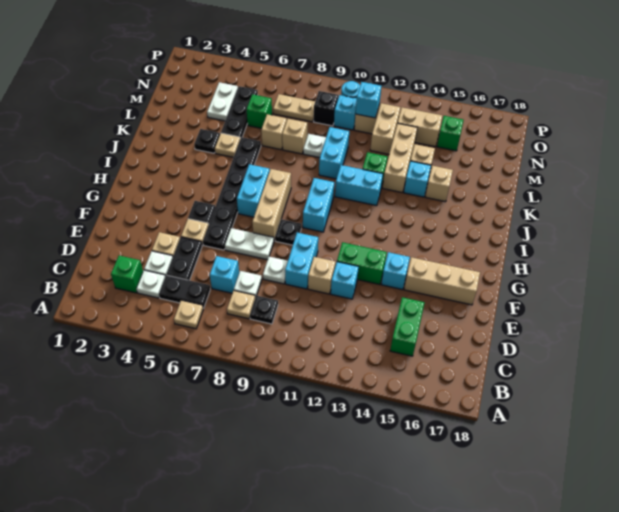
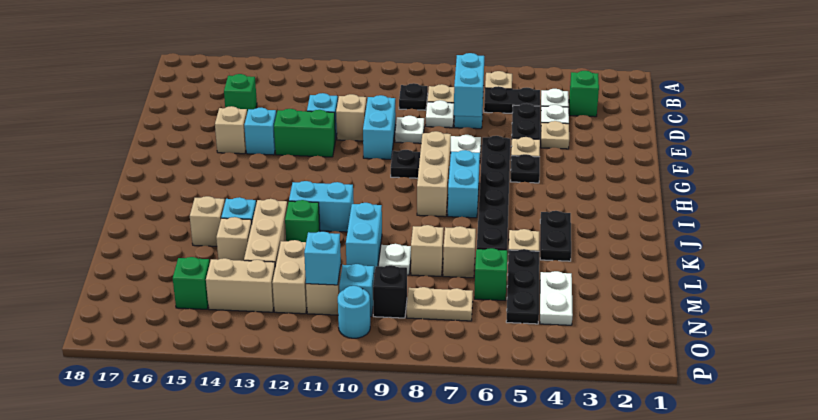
green brick C15:D15 level 1 -> green brick D15 level 1
tan brick F15:F17 level 1 -> tan brick F15 level 1
cyan brick H10:I10 level 1 -> cyan brick D7:E7 level 2
black plate K4 level 1 -> black plate J4:K4 level 1

